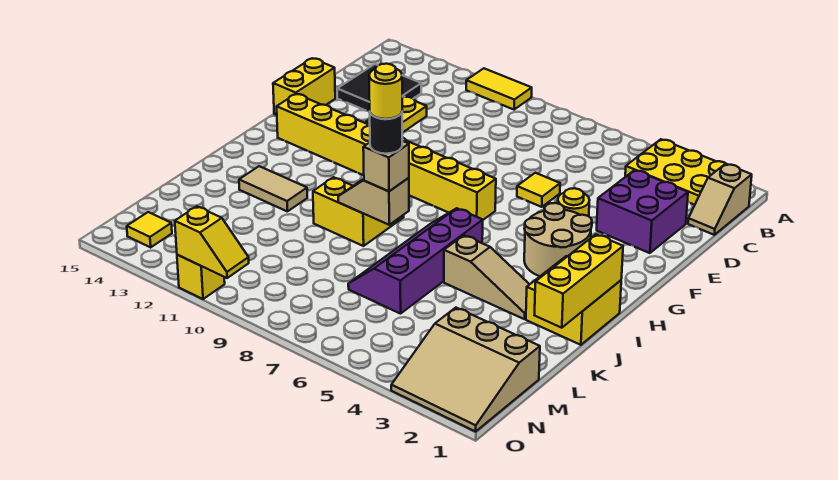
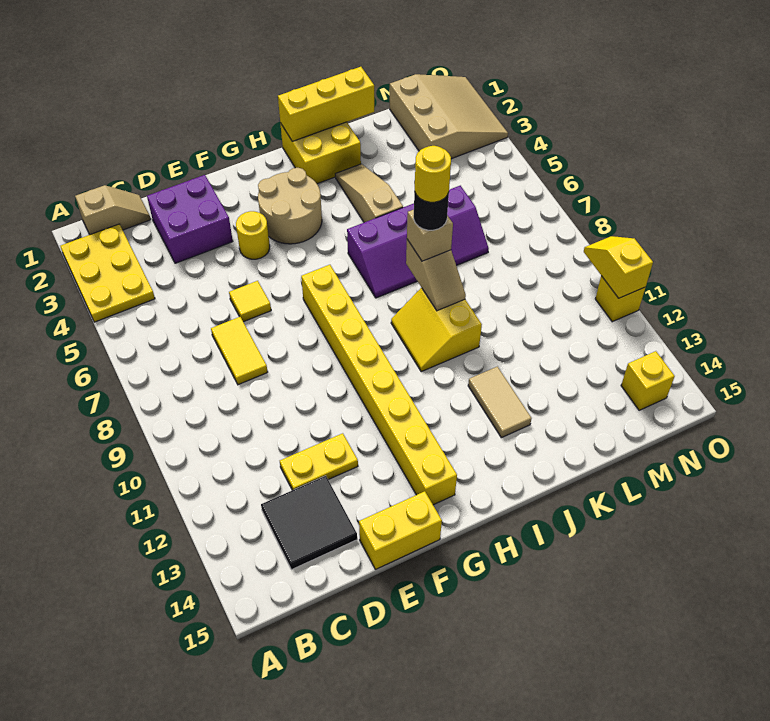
yellow tile A10:A11 level 1 -> yellow tile D7:D8 level 1
yellow tile N14 level 1 -> yellow brick N14 level 1

